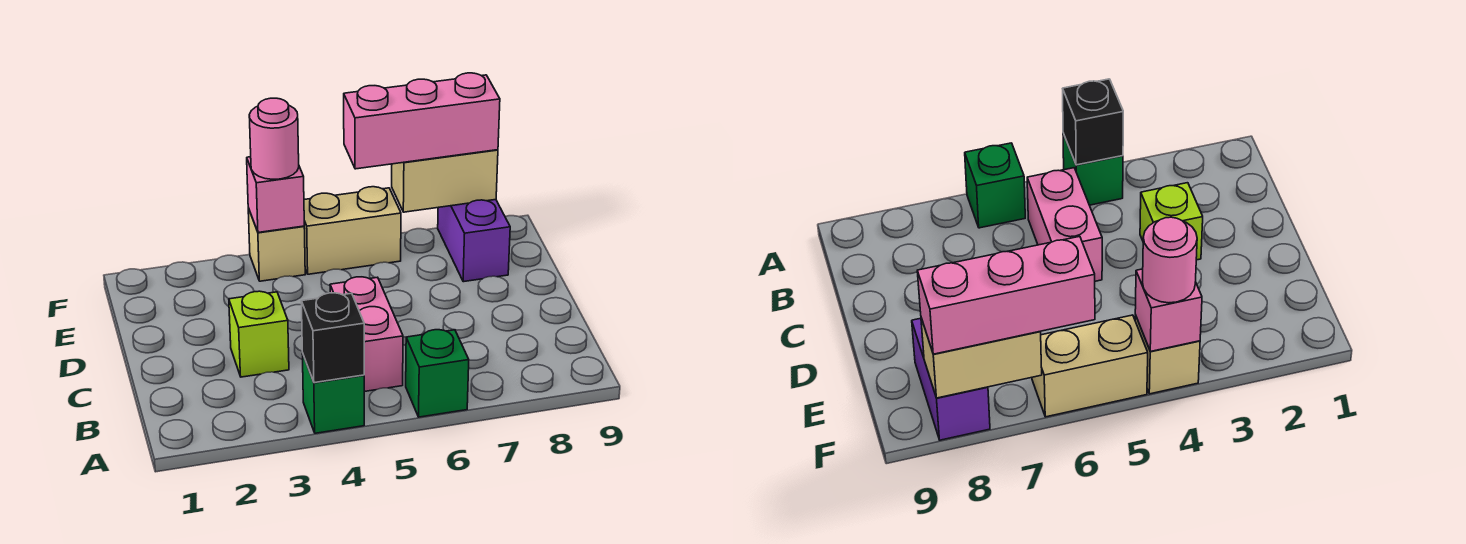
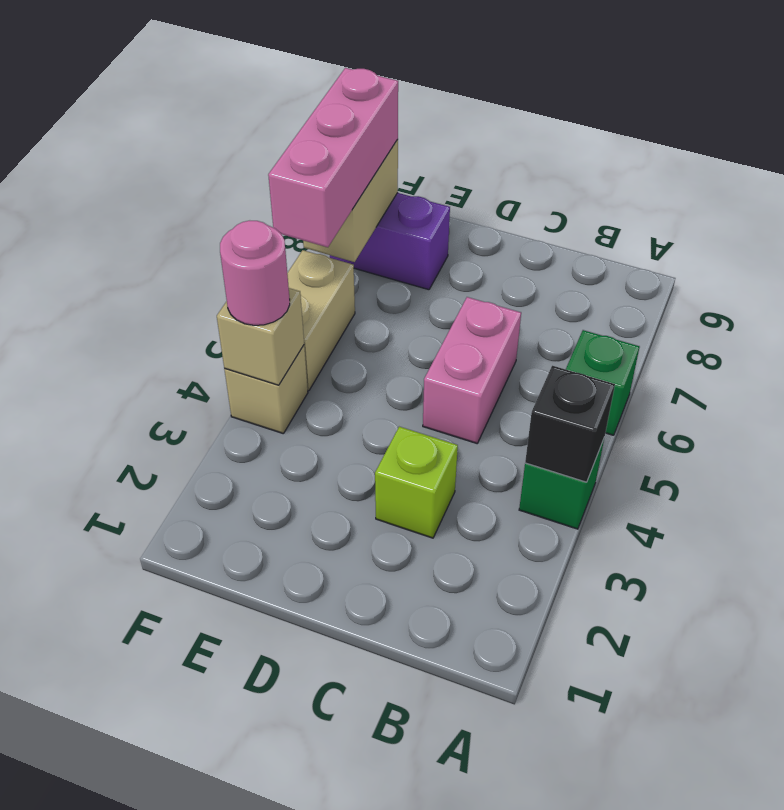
pink brick B5:C5 level 1 -> pink brick C5:C6 level 1
pink brick F4 level 2 -> tan brick F4 level 2

